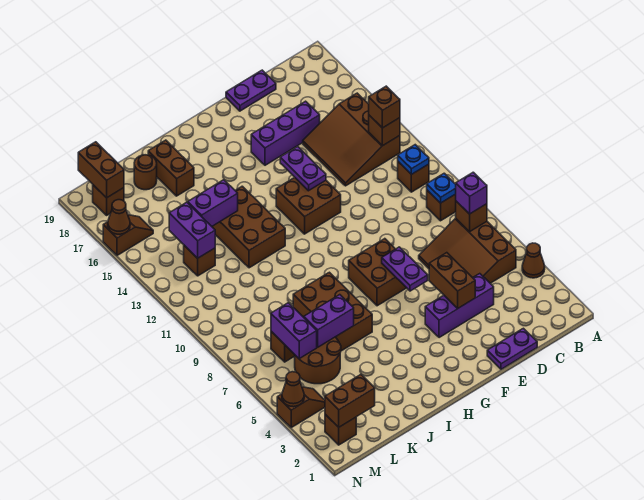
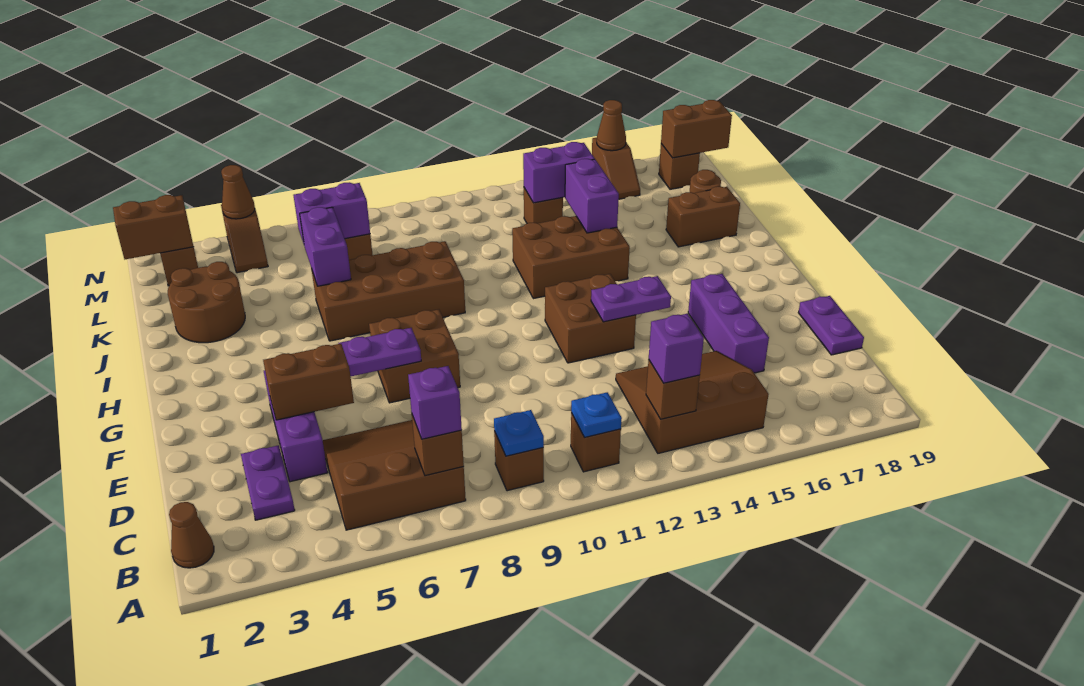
brown cone A4 level 1 -> brown cone B1 level 1
brown brick B13 level 3 -> purple brick B13 level 3
purple plate D1:E1 level 1 -> purple plate C3:D3 level 1
brown brick I6:J8 level 1 -> brown brick I6:J9 level 1
brown round brick K5:L6 level 1 -> brown round brick J2:K3 level 1
brown brick L2:M2 level 2 -> brown brick M1:M2 level 2

